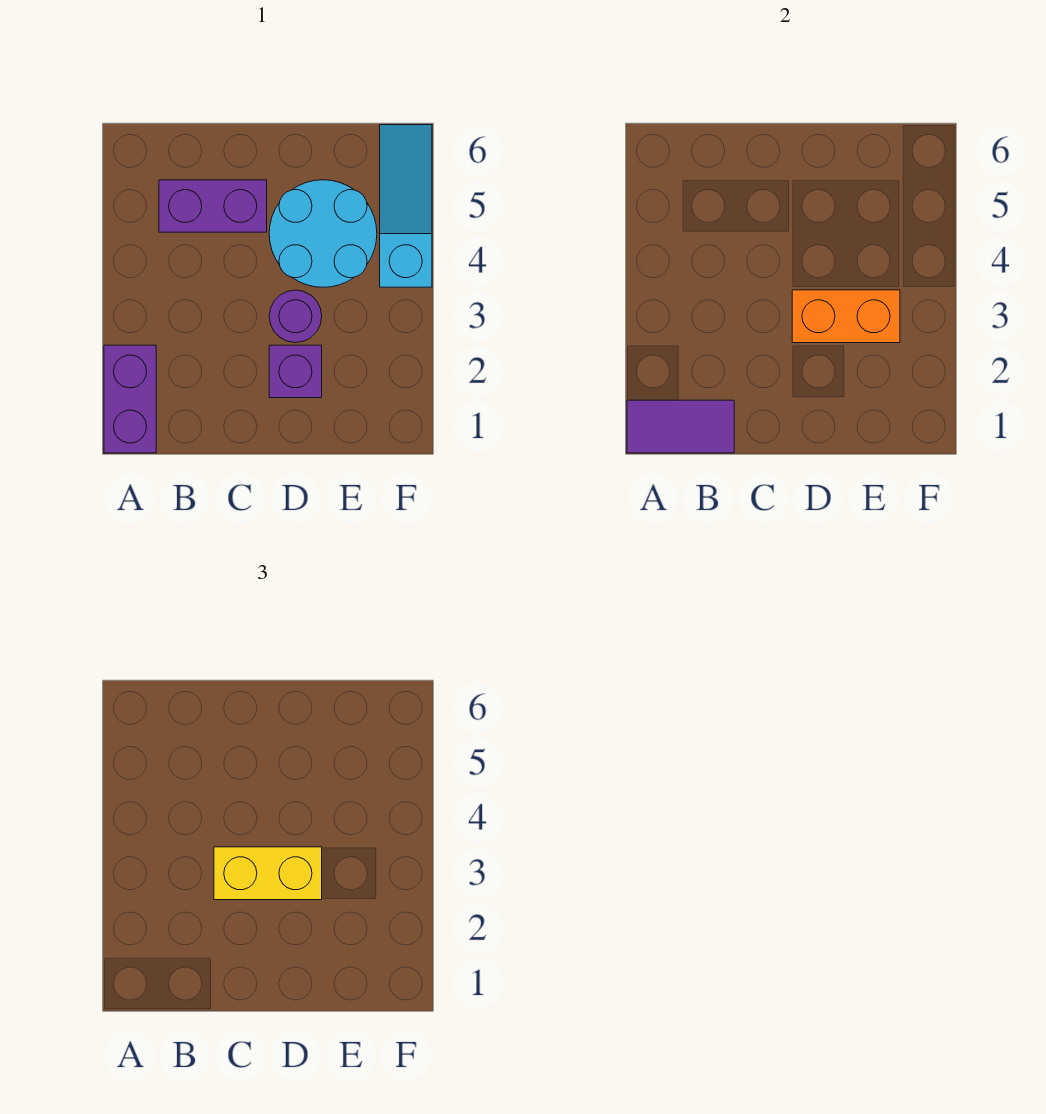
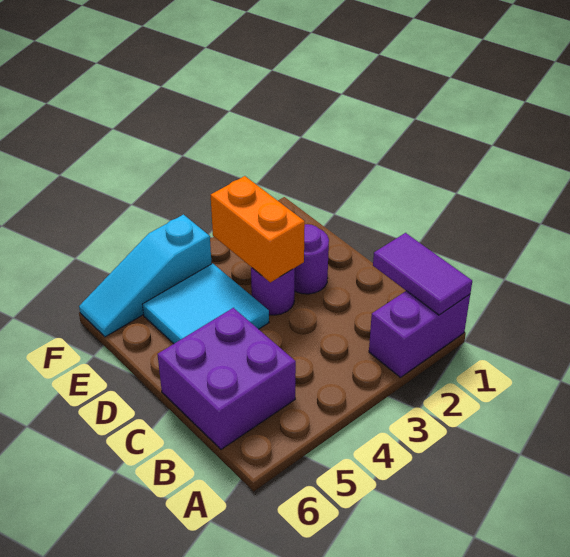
purple brick B5:C5 level 1 -> purple brick B5:C6 level 1
yellow brick C3:D3 level 3 -> none
purple brick D2 level 1 -> purple round brick D2 level 1
cyan round brick D4:E5 level 1 -> cyan tile D4:E5 level 1

